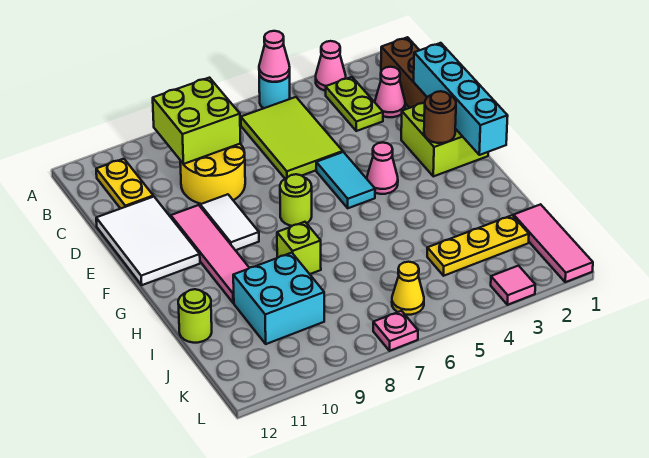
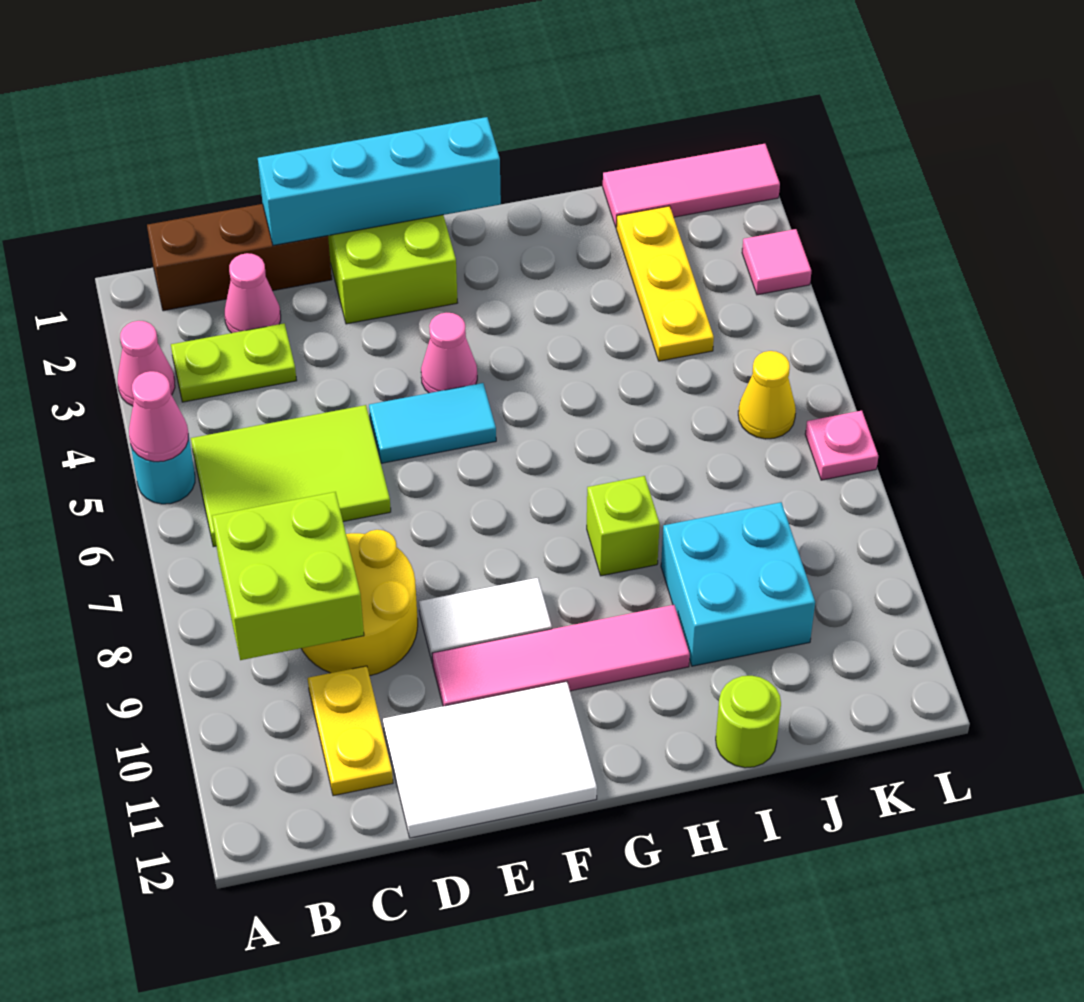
yellow plate B11:C11 level 1 -> yellow plate C10:C11 level 1
brown round brick F2 level 2 -> none
lime round brick F7 level 1 -> none

